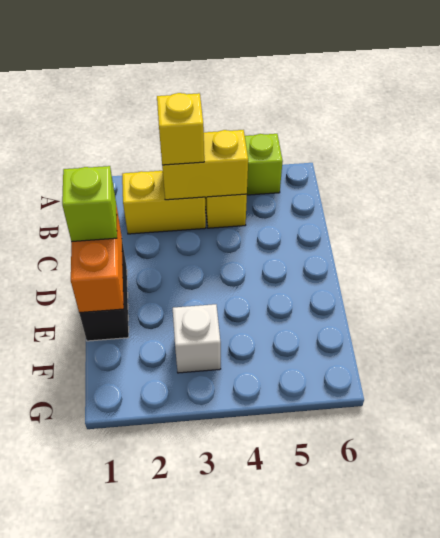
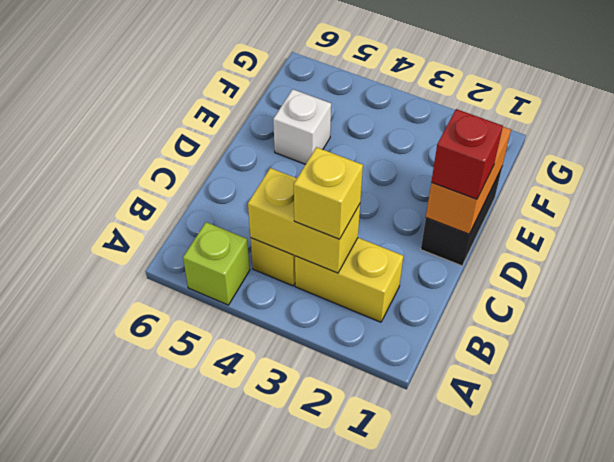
lime brick D1 level 3 -> red brick D1 level 3
white brick F3 level 1 -> white brick E5 level 1

